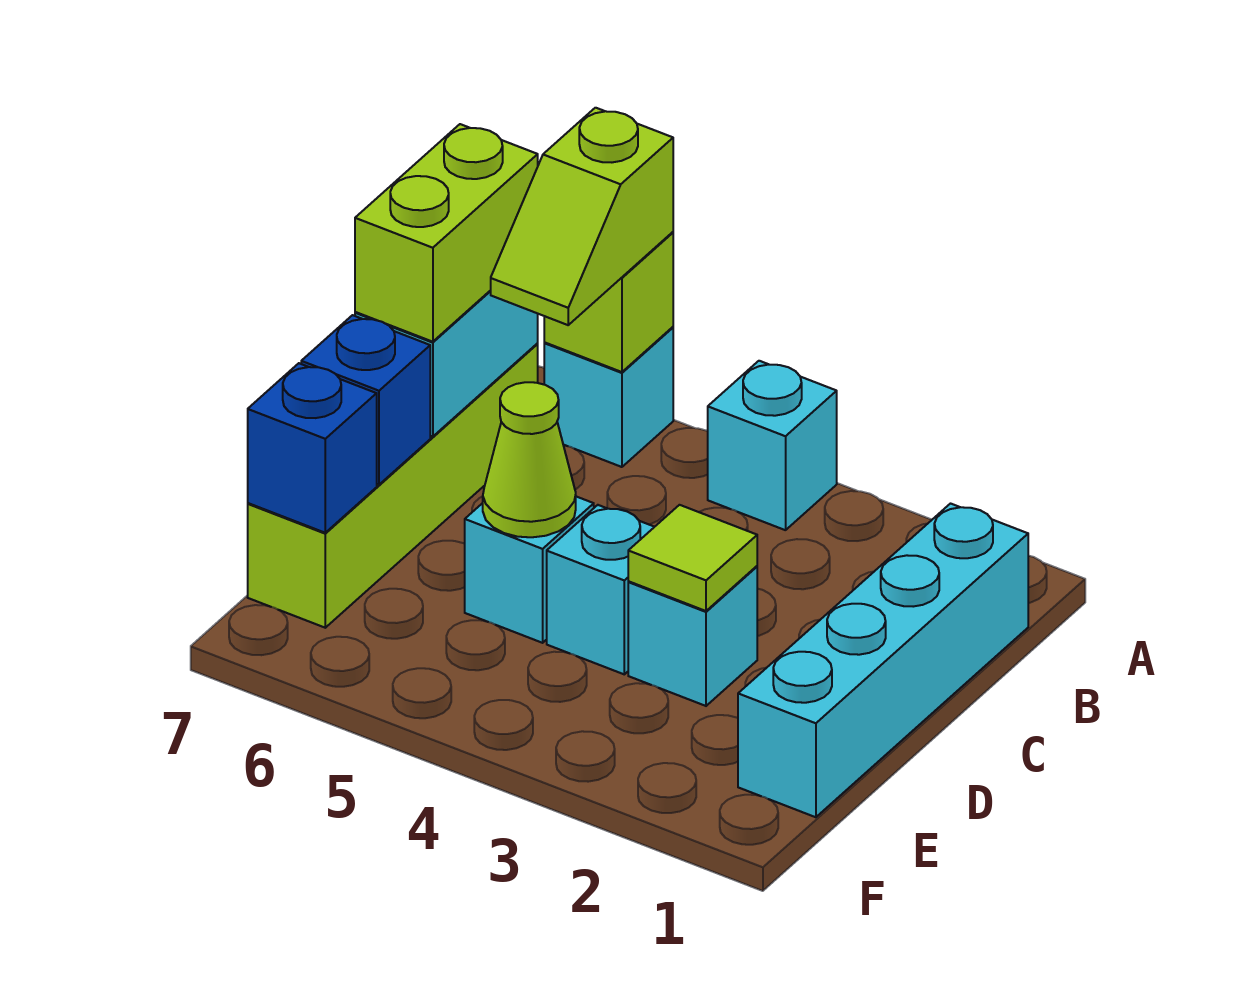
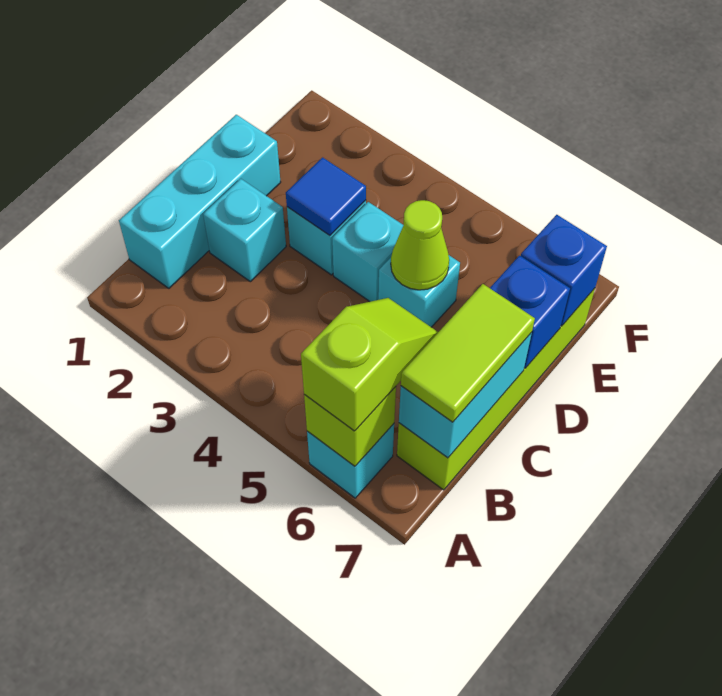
cyan brick A4 level 1 -> cyan brick C2 level 1
cyan brick B1:E1 level 1 -> cyan brick B1:D1 level 1
lime brick B7:C7 level 3 -> lime tile B7:C7 level 3
lime tile D3 level 2 -> blue tile D3 level 2

